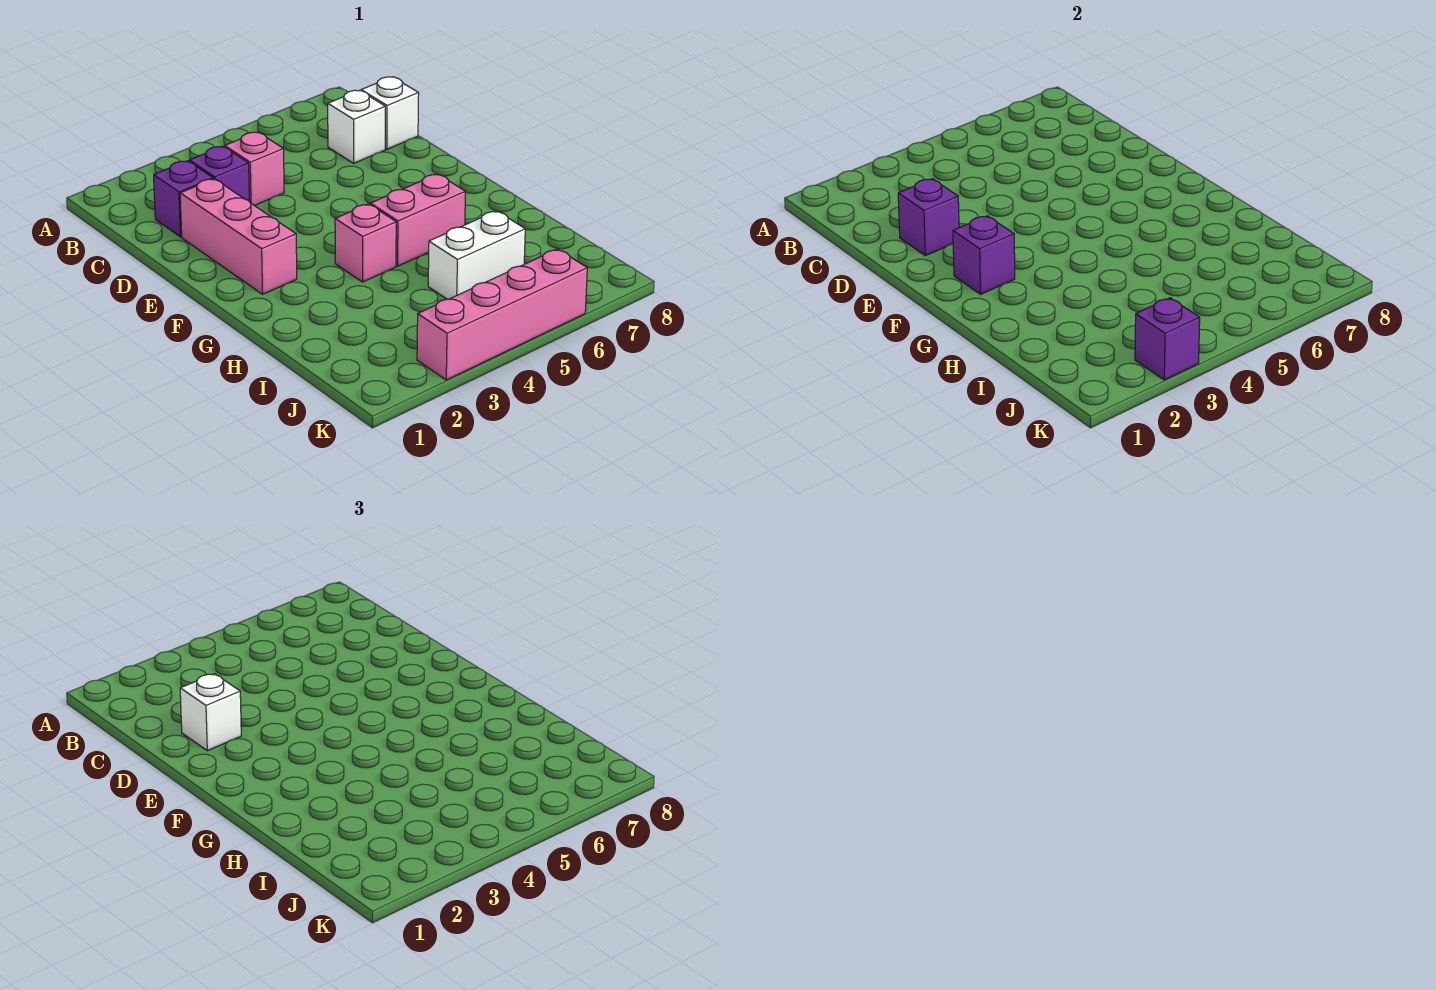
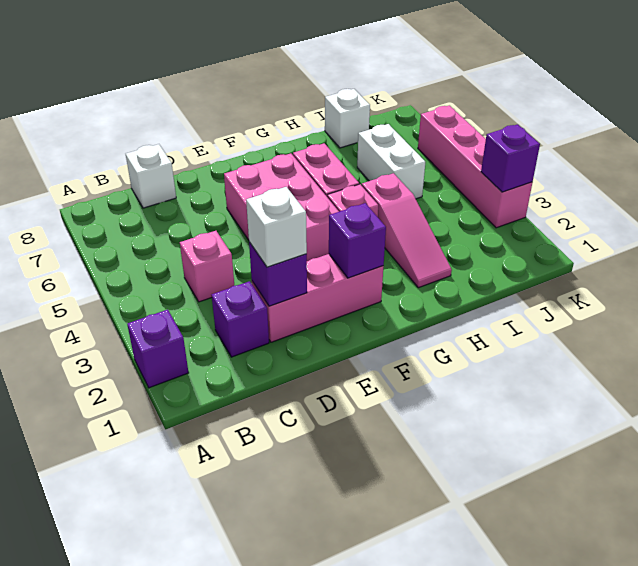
purple brick C3 level 1 -> purple brick A2 level 1
white brick C7 level 1 -> white brick I8 level 1
none -> pink brick E4:F6 level 1
none -> pink slope H2:H4 level 1 top 4

